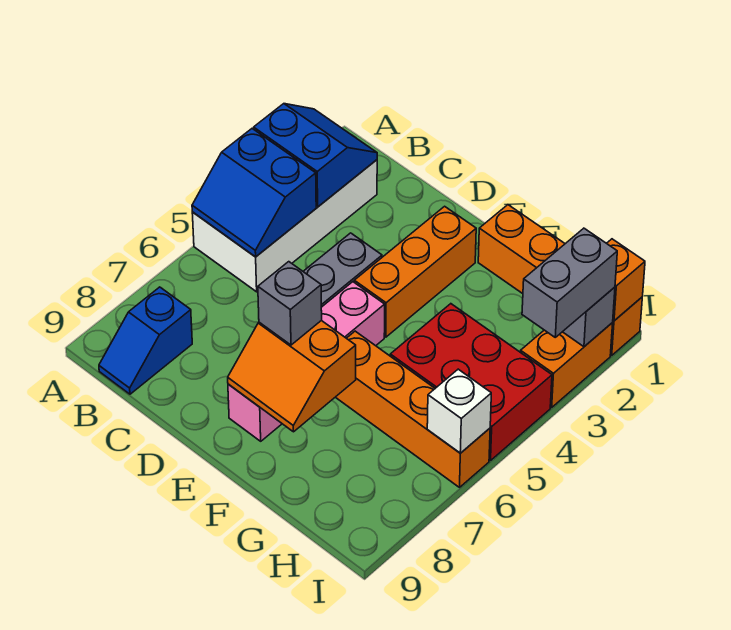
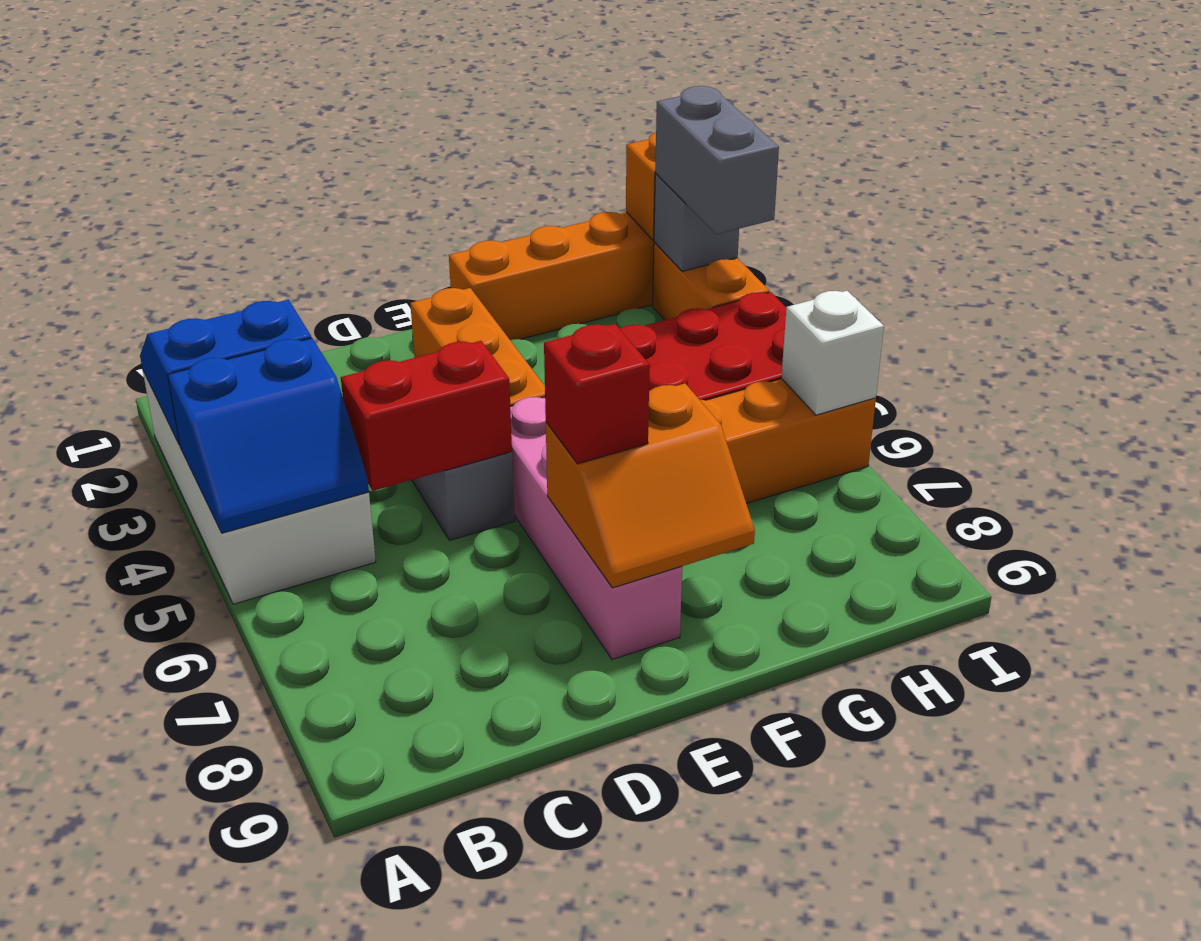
blue slope B8:B9 level 1 top 8 -> none
none -> red brick C5:D5 level 2
grey brick E7 level 3 -> red brick E7 level 3

